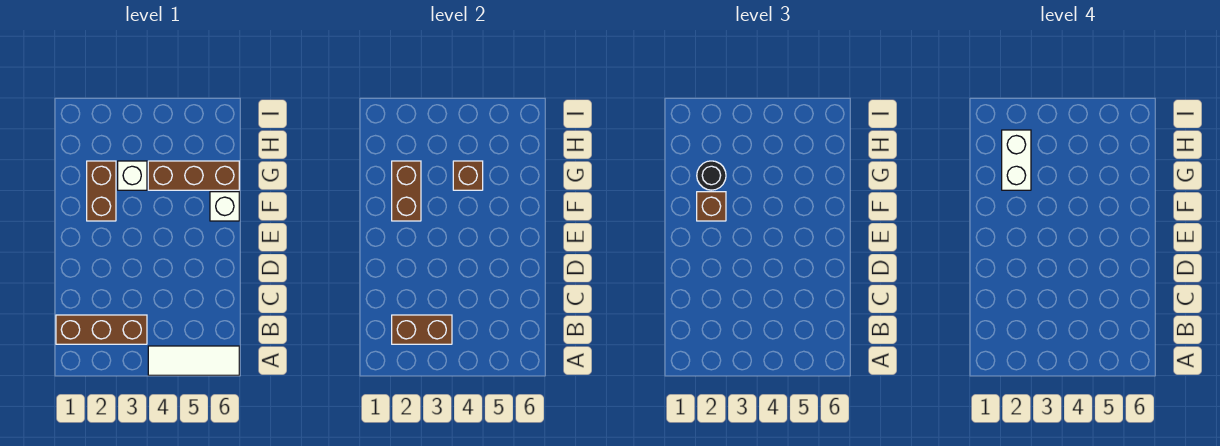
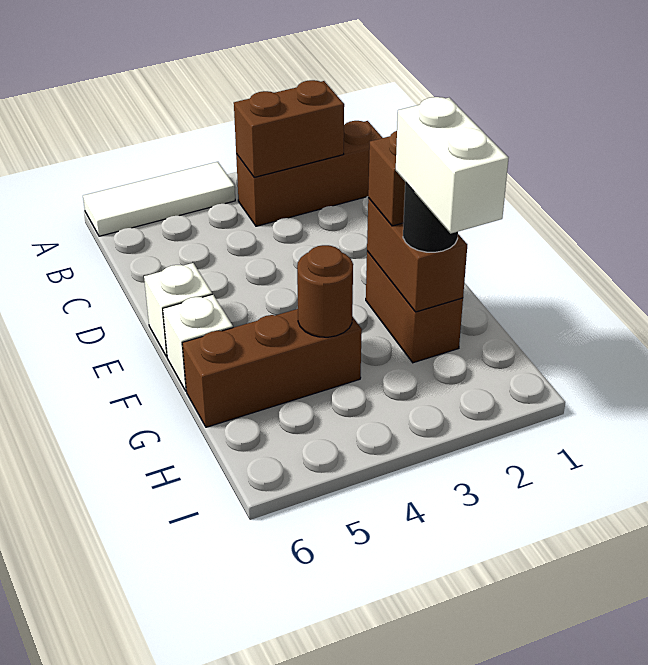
white brick G3 level 1 -> white brick E6 level 1
brown brick G4 level 2 -> brown round brick G4 level 2

